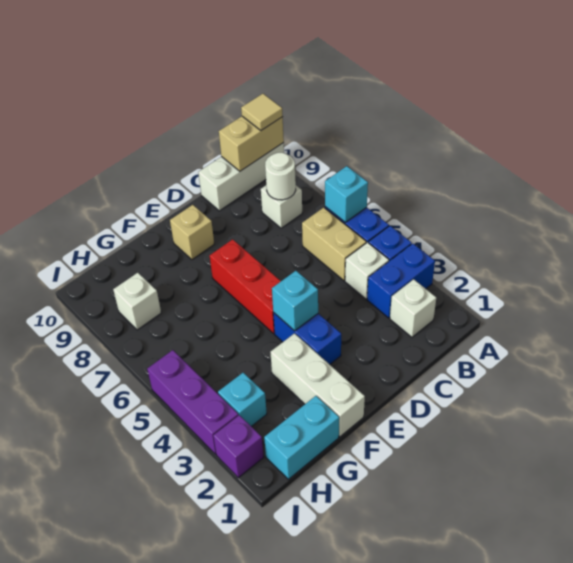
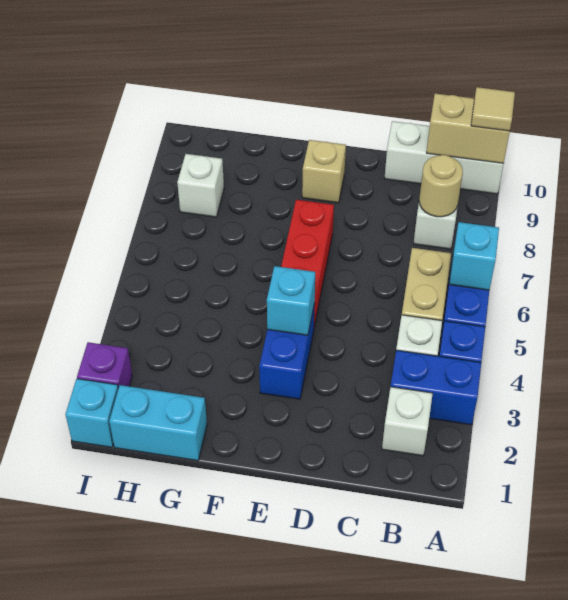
white round brick B8 level 2 -> tan round brick B8 level 2
white brick F1:F3 level 1 -> none
cyan brick H3 level 1 -> cyan brick I1 level 1
purple brick I3:I5 level 1 -> none

